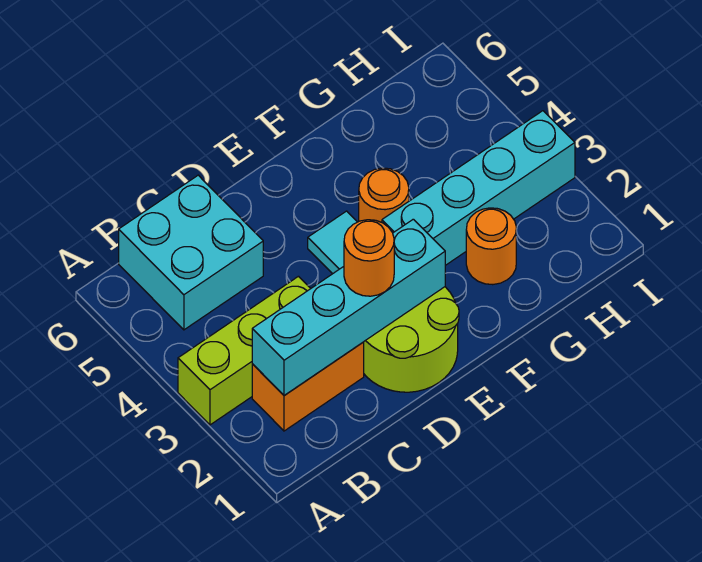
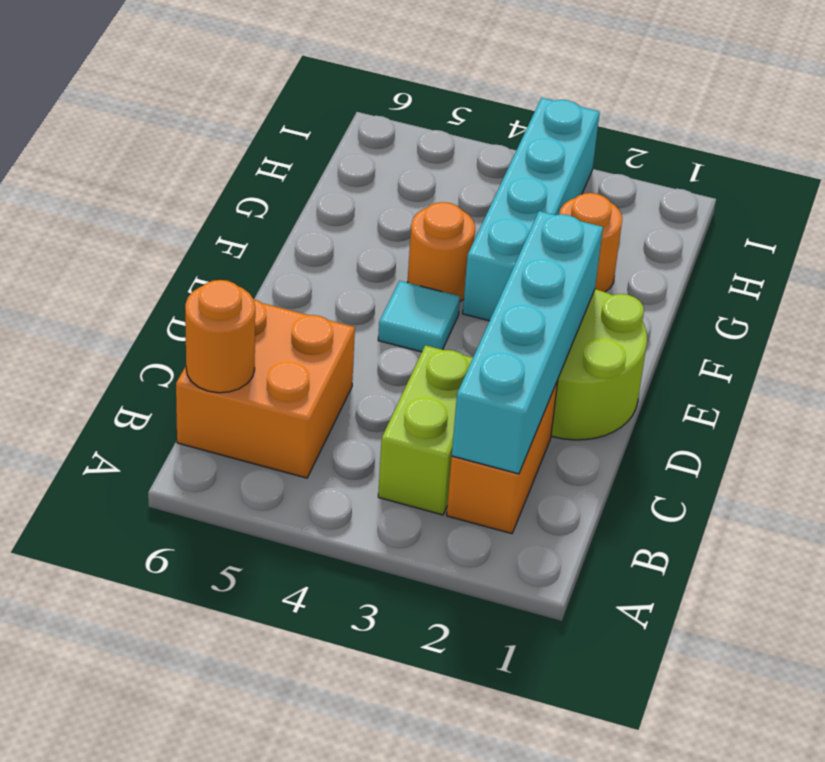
lime brick A3:C3 level 1 -> lime brick B3:C3 level 1
cyan brick B5:C6 level 1 -> orange brick B5:C6 level 1
orange round brick D2 level 3 -> orange round brick B6 level 2

